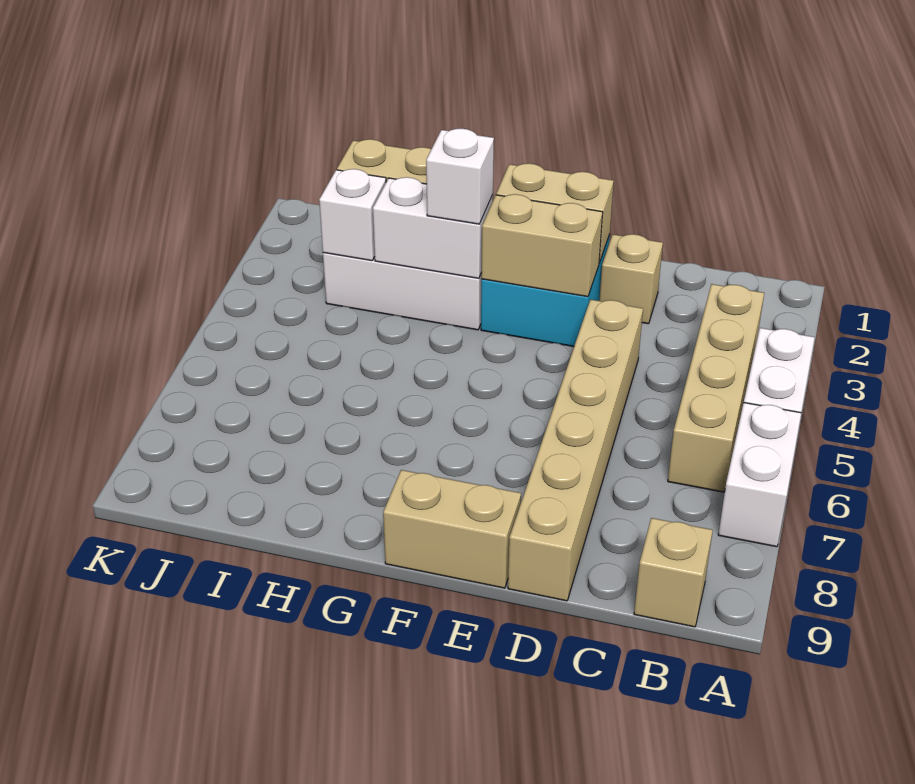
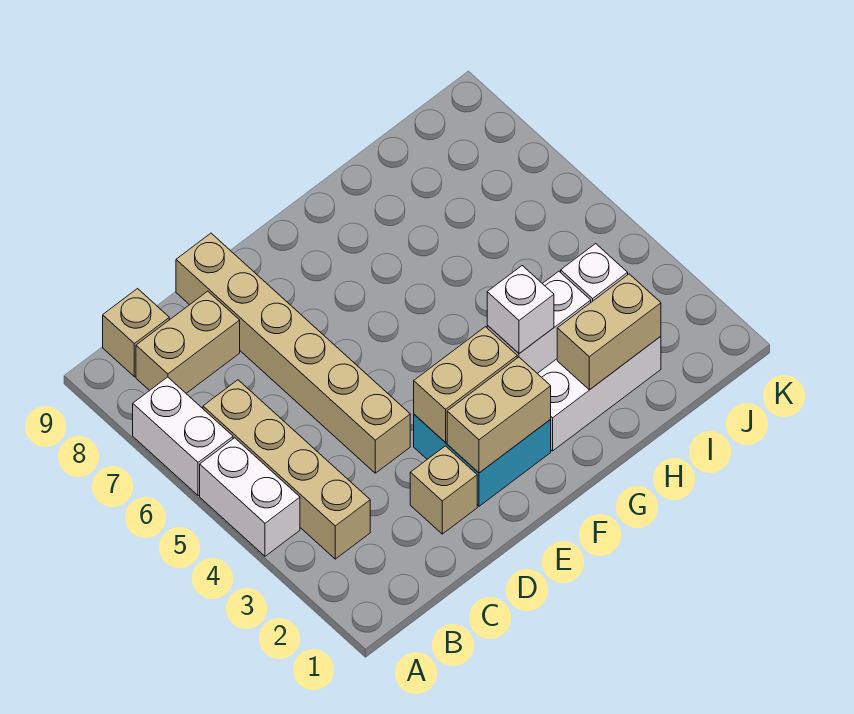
tan brick E9:F9 level 1 -> tan brick B8:C8 level 1

